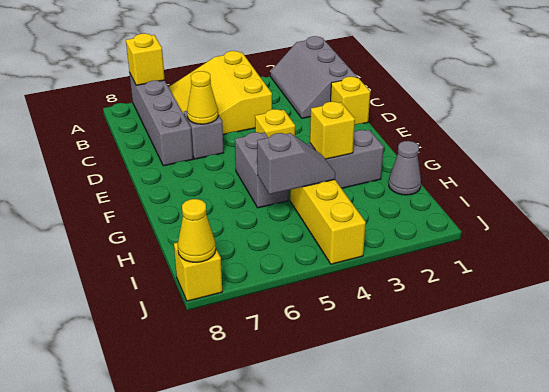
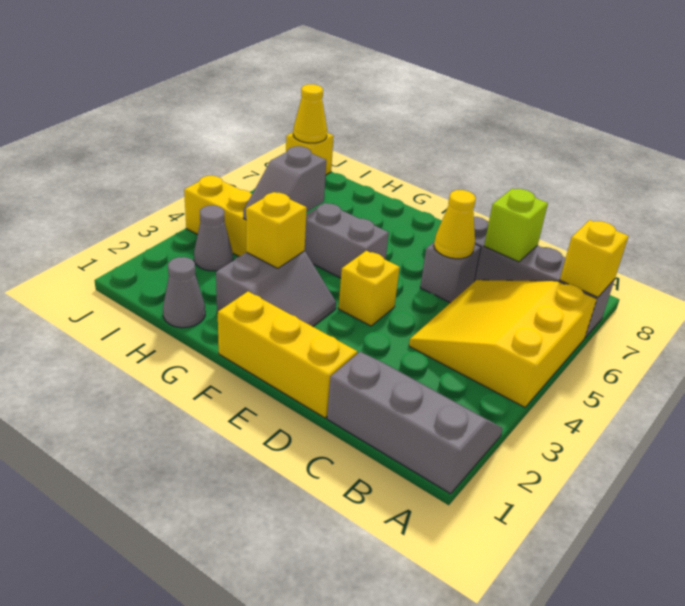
yellow slope A4:C6 level 1 top 4 -> yellow slope A4:C6 level 1 top A
none -> lime brick C7 level 2
yellow brick D1 level 1 -> yellow brick D1:F1 level 1
none -> grey cone I3 level 1

